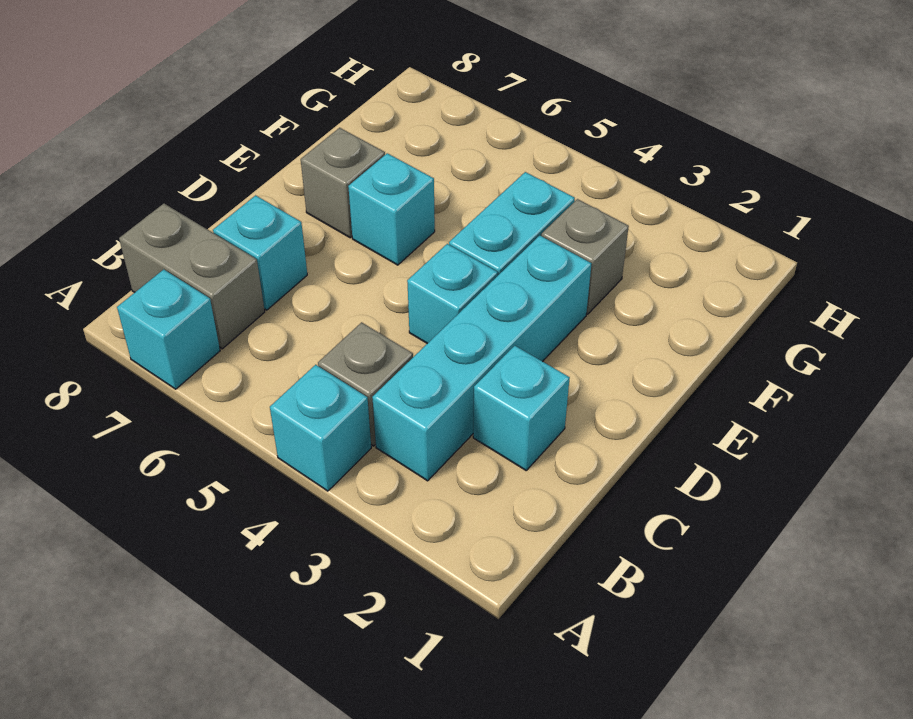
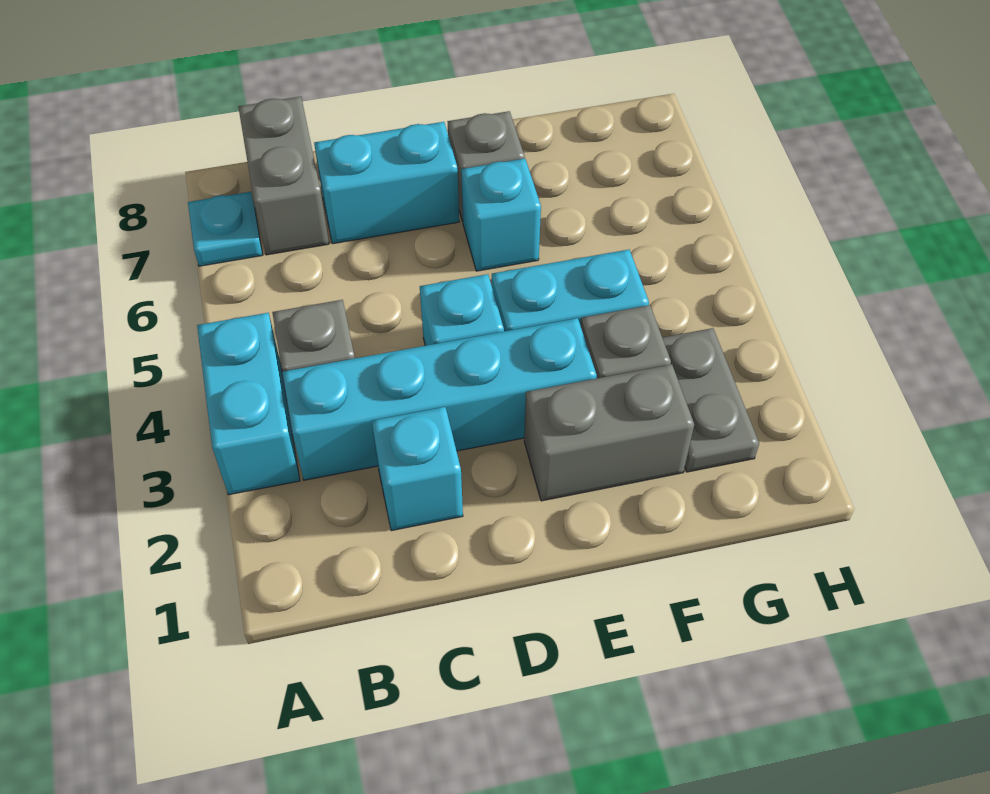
cyan brick A4 level 1 -> cyan brick A3:A4 level 1
cyan brick A7 level 1 -> cyan plate A7 level 1
cyan brick C7 level 1 -> cyan brick C7:D7 level 1
none -> grey brick E2:F2 level 1
none -> grey plate G2:G3 level 1

